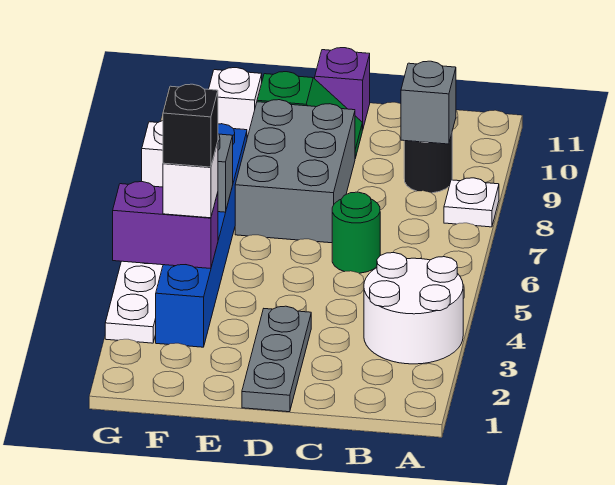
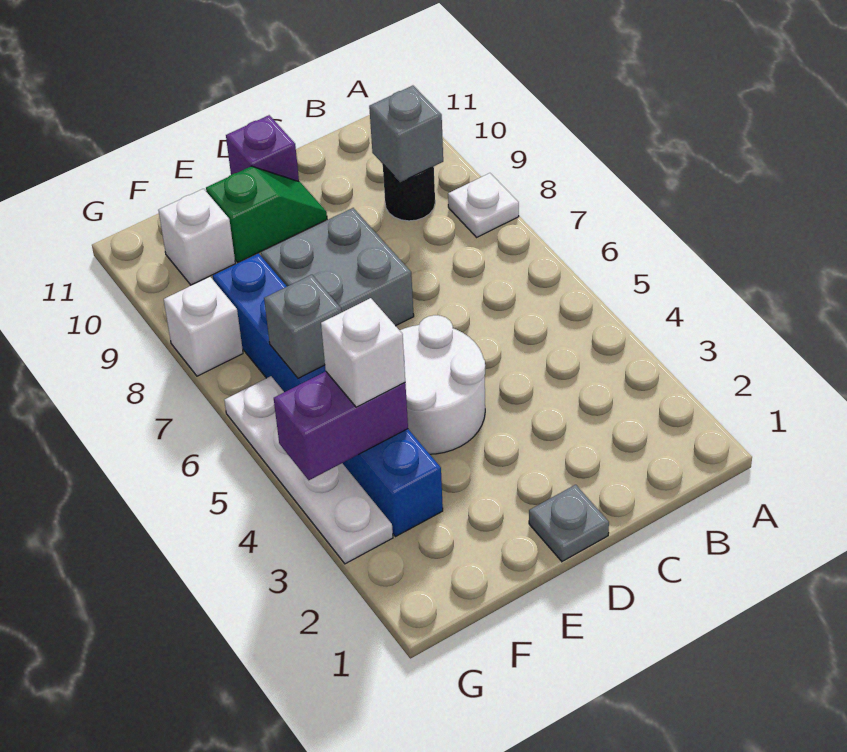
white round brick A3:B4 level 1 -> white round brick D4:E5 level 1
green round brick C6 level 1 -> none
grey plate D1:D3 level 1 -> grey plate D1 level 1
grey brick D7:E9 level 1 -> grey brick D7:E8 level 1
black brick F4 level 4 -> none

